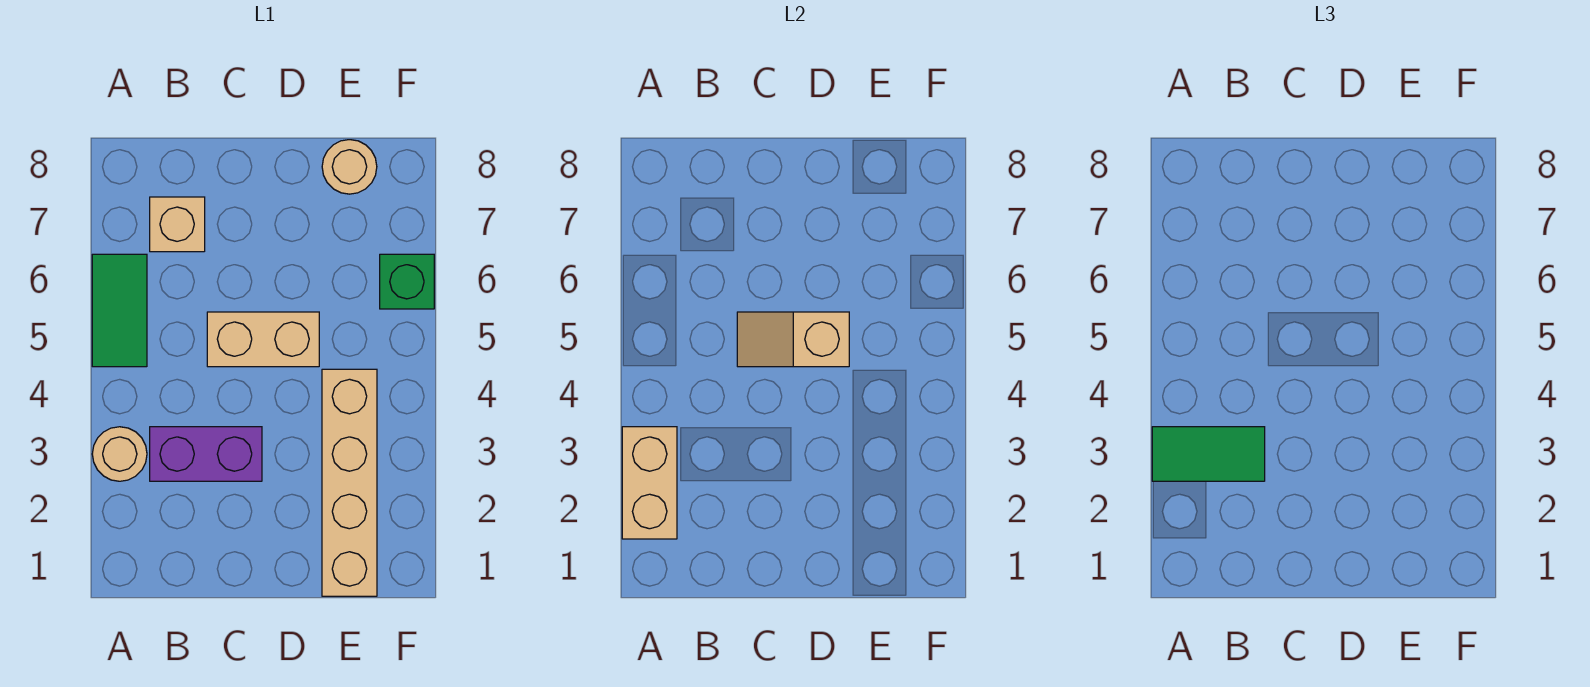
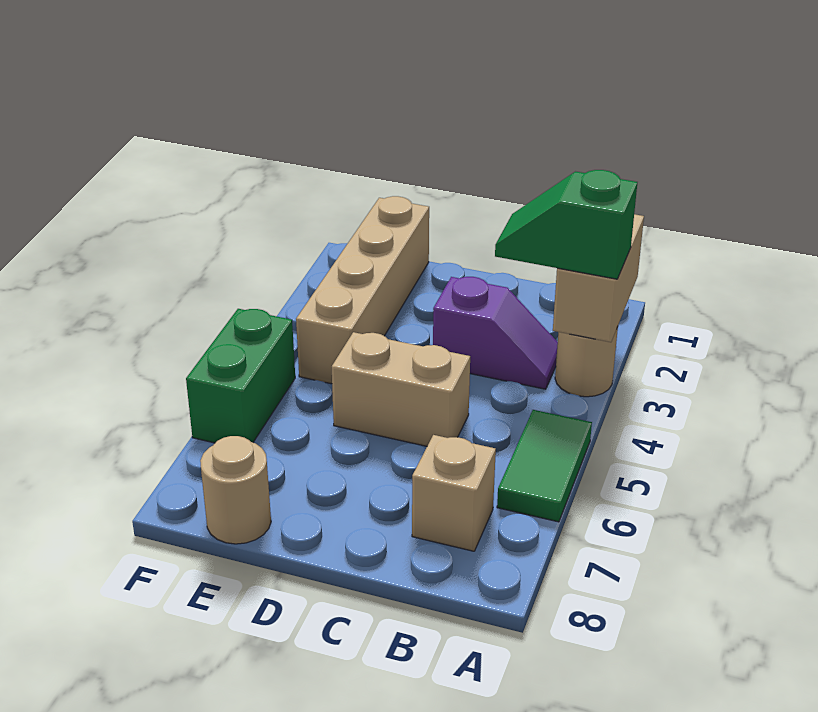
green tile A3:B3 level 3 -> green slope A3:B3 level 3 top A
purple brick B3:C3 level 1 -> purple slope B3:C3 level 1 top C
tan slope C5:D5 level 2 top D -> none
green brick F6 level 1 -> green brick F5:F6 level 1

